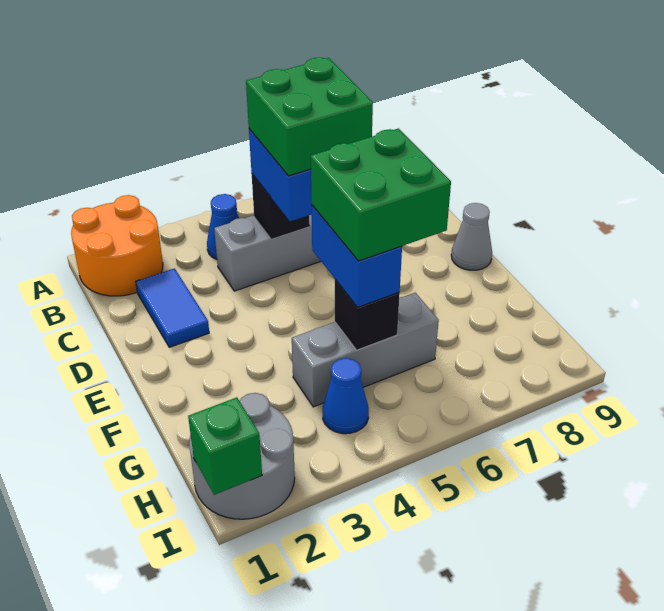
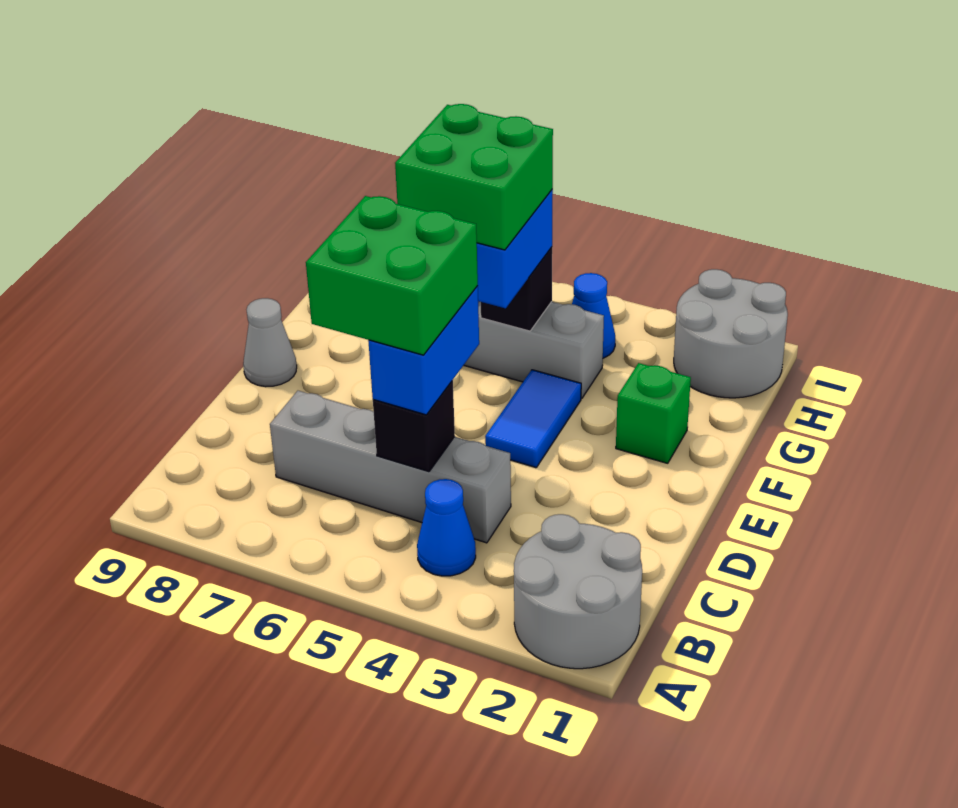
orange round brick A1:B2 level 1 -> grey round brick A1:B2 level 1
blue tile C2:D2 level 1 -> blue tile E4:F4 level 1
green brick I1 level 2 -> green brick F2 level 1

